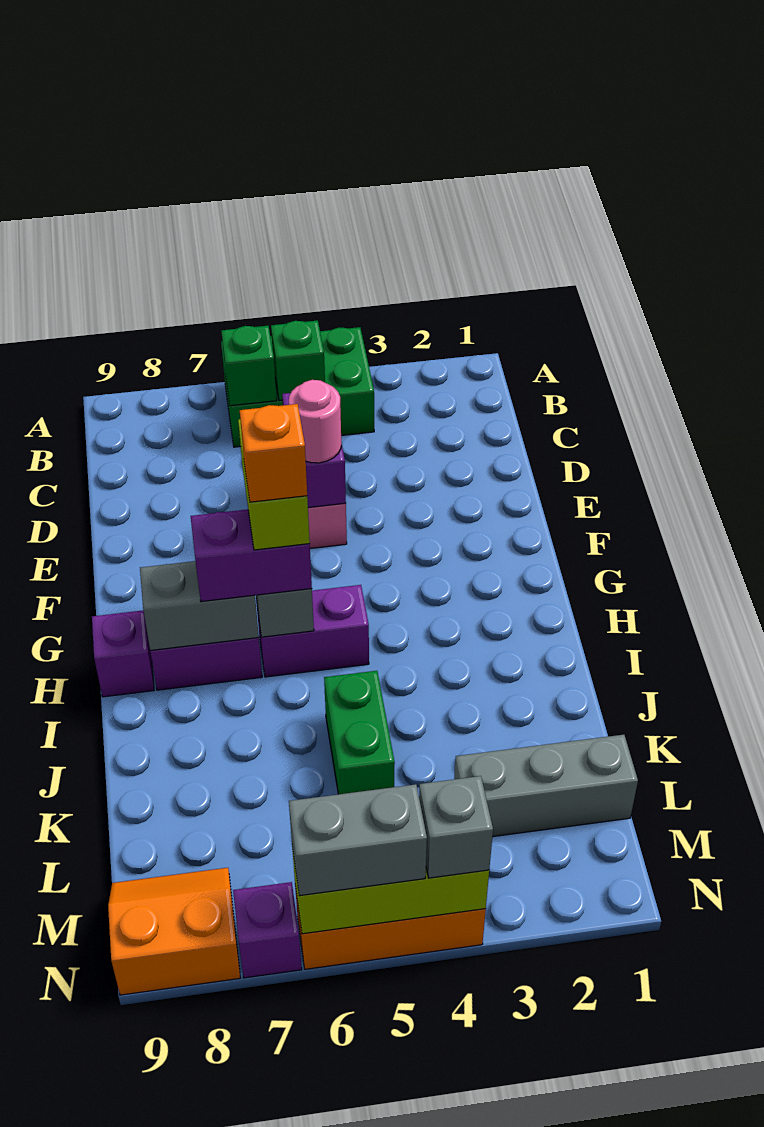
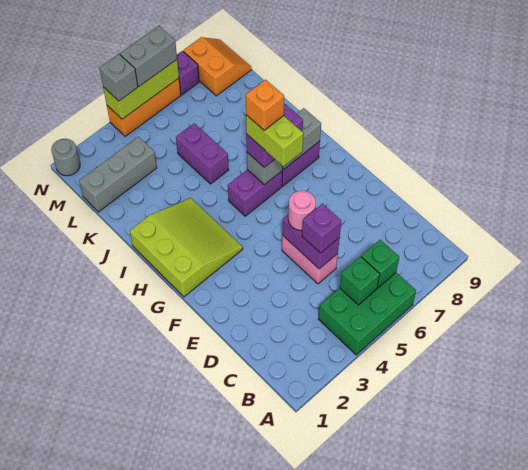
none -> lime slope G1:I3 level 1 top 1
purple brick H9 level 1 -> purple brick D5 level 3
green brick J5:K5 level 1 -> purple brick J5:K5 level 1
orange slope M8:N9 level 1 top N -> orange slope M8:N9 level 1 top 8
none -> grey round brick N1 level 1

